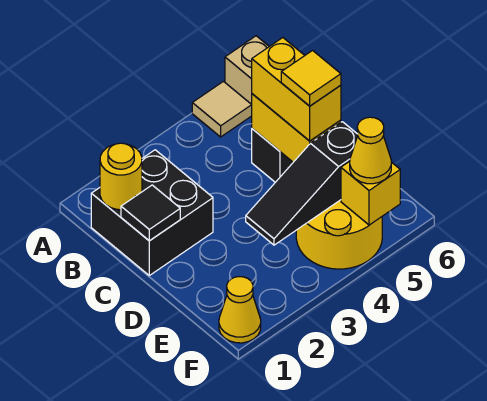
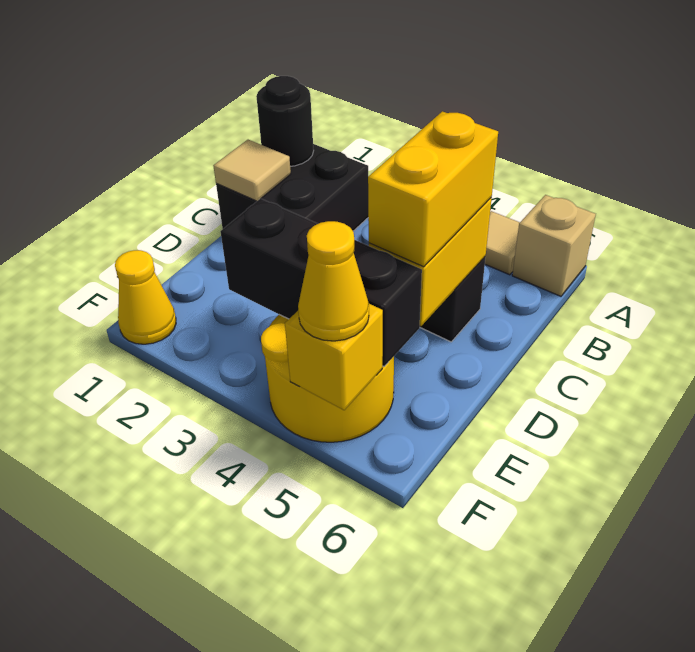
yellow round brick B1 level 2 -> black round brick B1 level 2
black tile C1 level 2 -> tan tile C1 level 2
yellow tile D5 level 4 -> none
black slope E3:E5 level 2 top 5 -> black brick E3:E5 level 2

